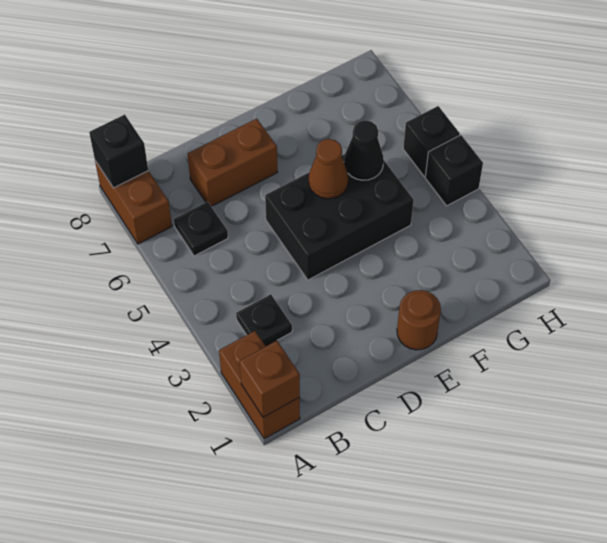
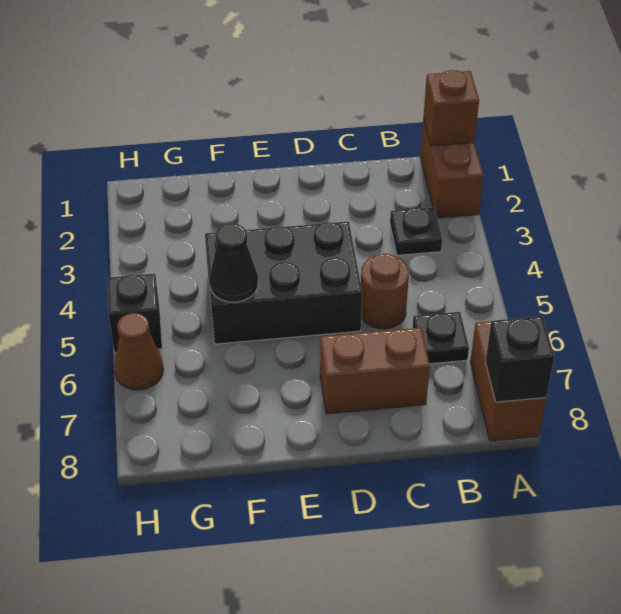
brown round brick E1 level 1 -> brown round brick C5 level 1
brown cone E5 level 2 -> brown cone H6 level 1
black brick H4 level 1 -> none

